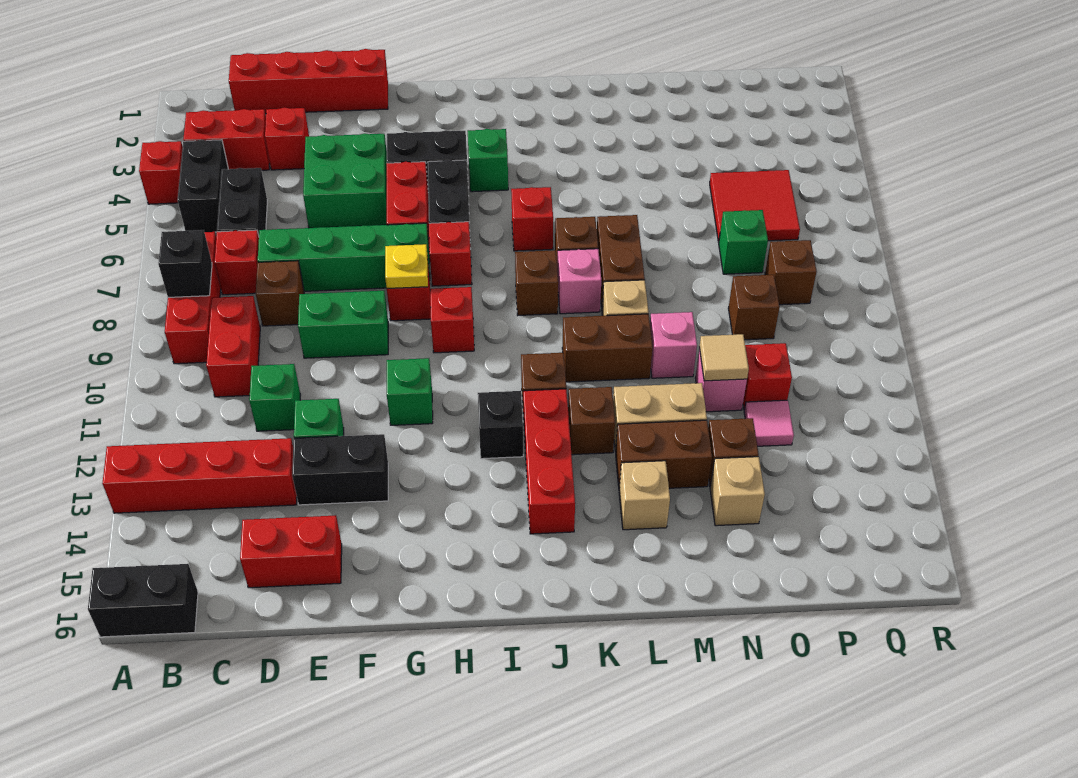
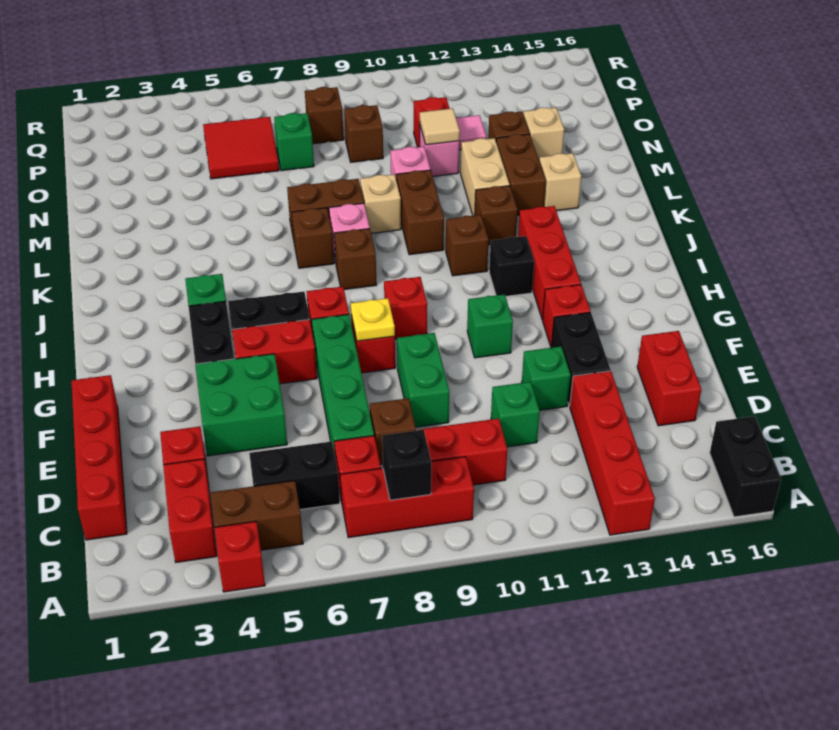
black brick B4:B5 level 1 -> brown brick B4:B5 level 1
red brick J6 level 1 -> red brick G13 level 1
red brick J12:J14 level 1 -> red brick H13:J13 level 1

